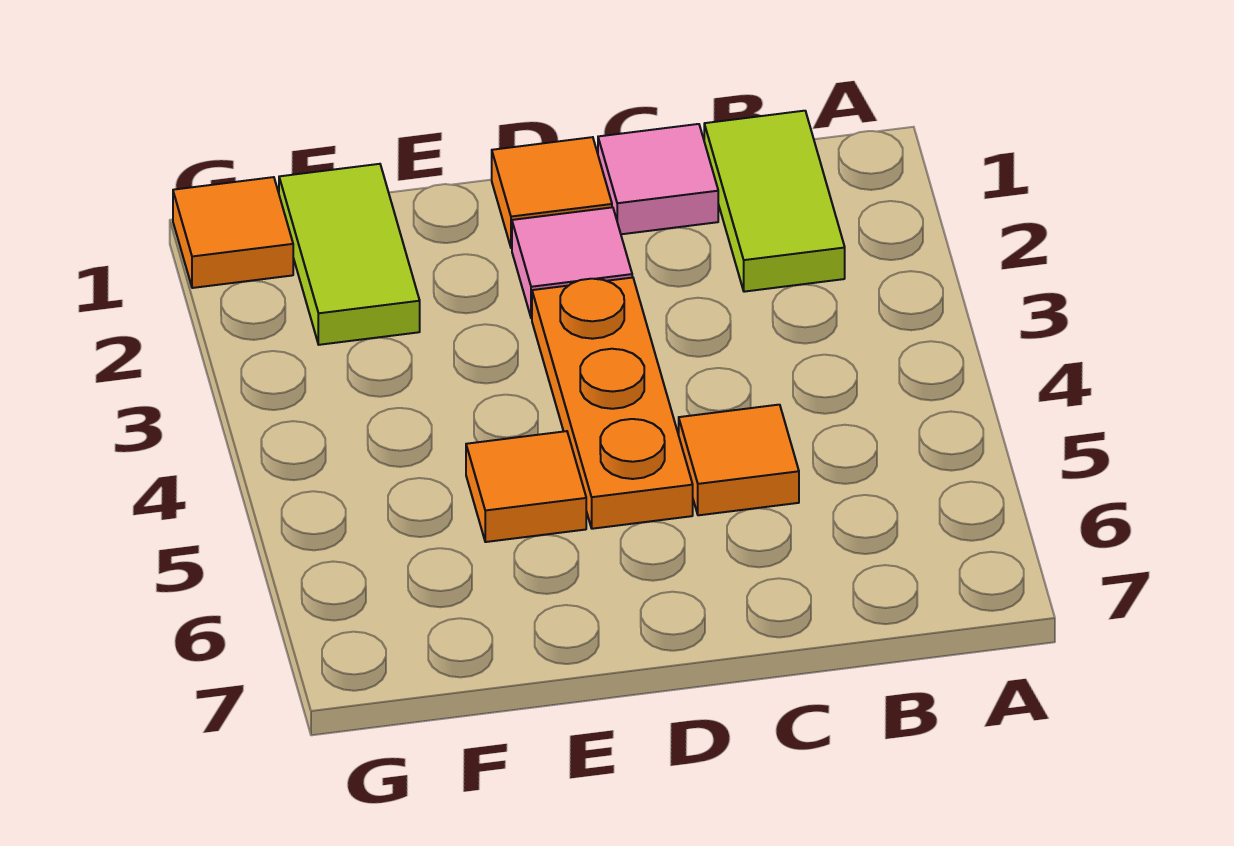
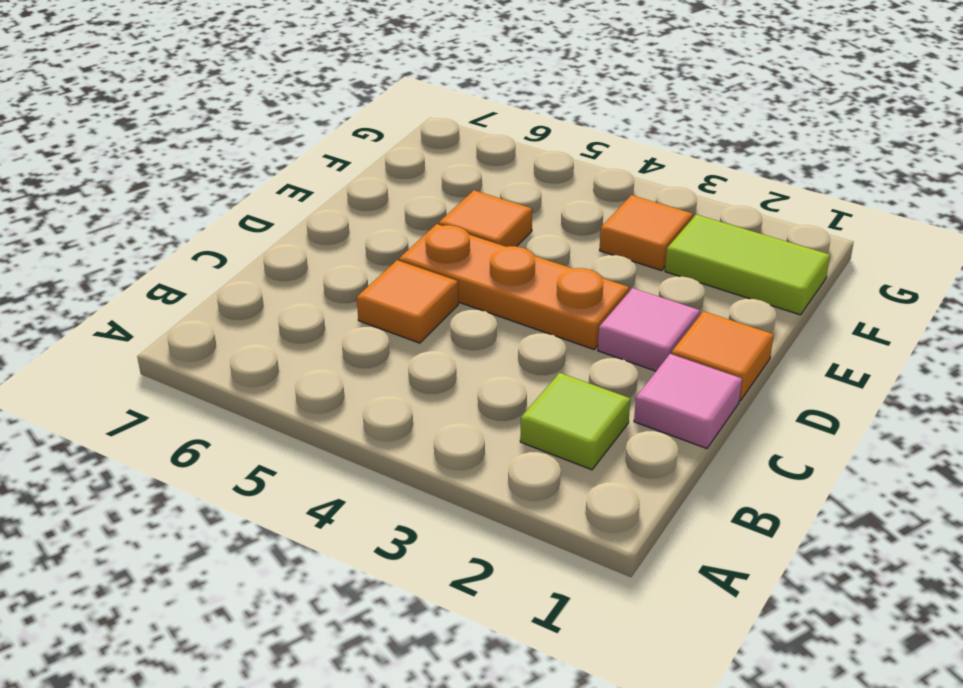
lime tile B1:B2 level 1 -> lime tile B2 level 1
orange tile G1 level 1 -> orange tile F3 level 1

